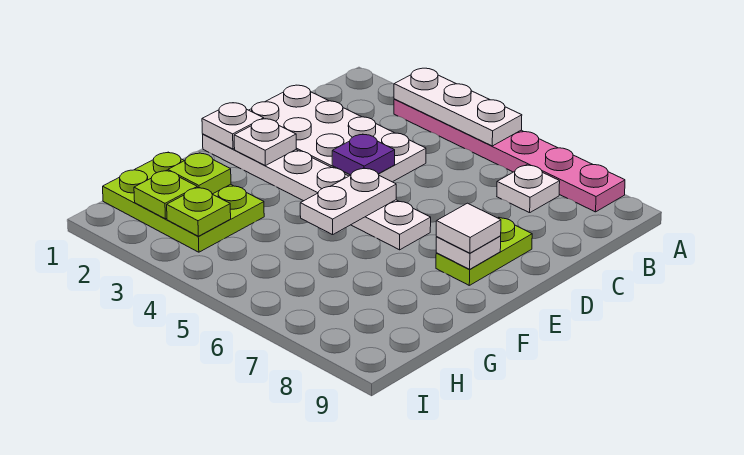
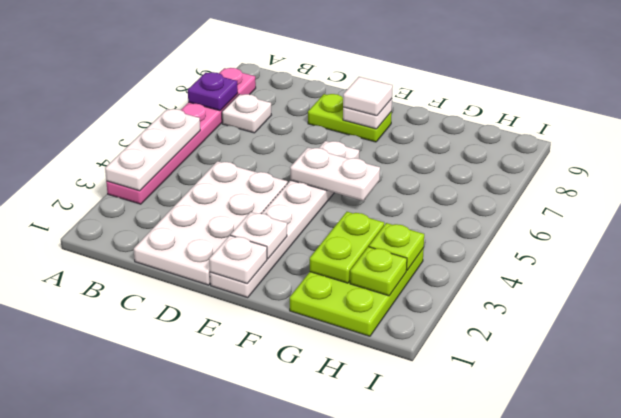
purple plate D4 level 2 -> purple plate A7 level 2
lime plate G2 level 2 -> lime plate G2:G3 level 2

